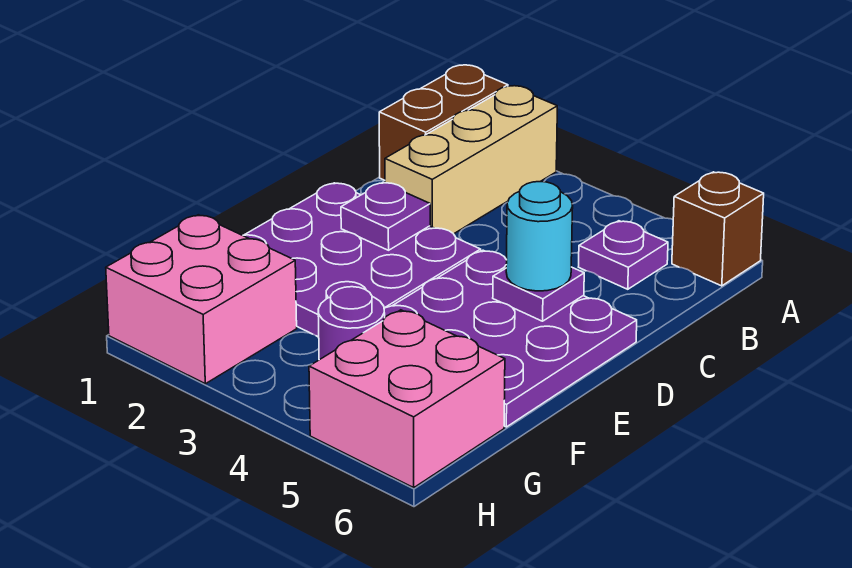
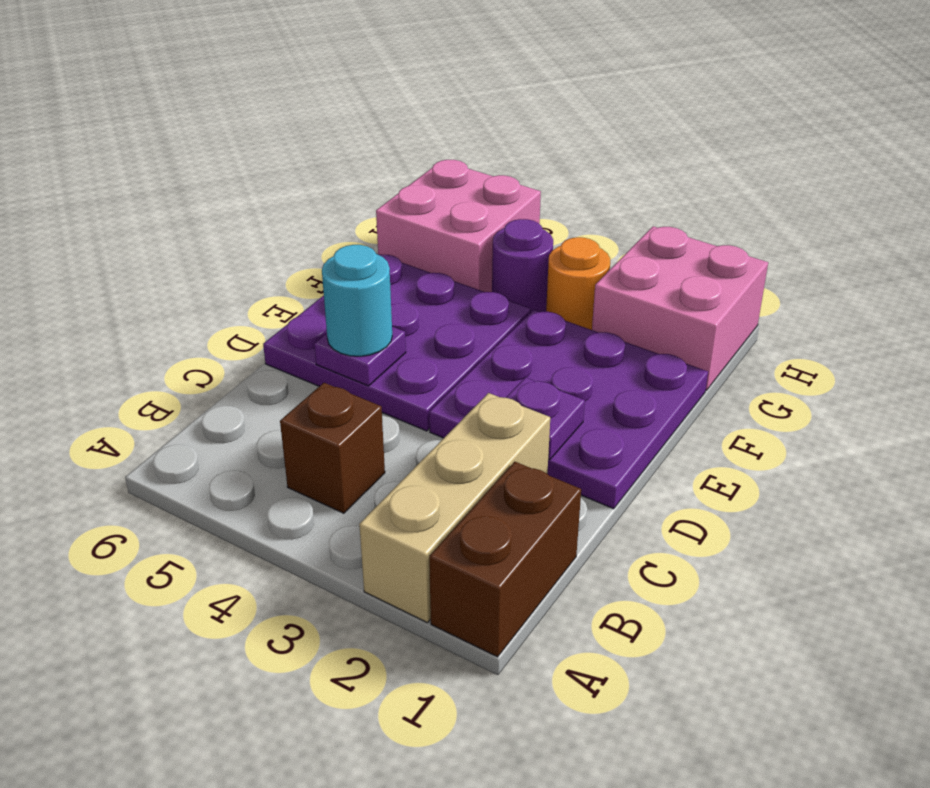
brown brick A6 level 1 -> brown brick B4 level 1
purple plate B5 level 1 -> none
none -> orange round brick G3 level 1

